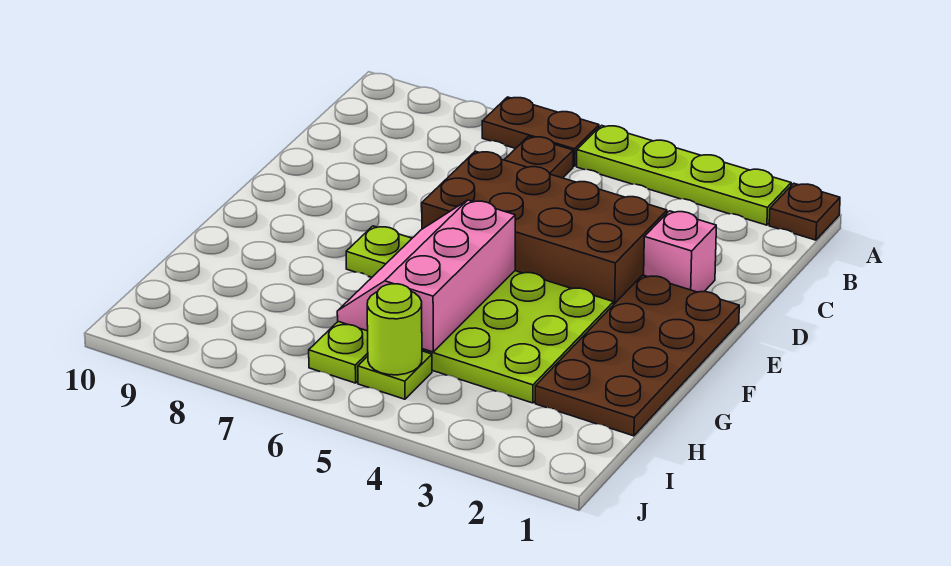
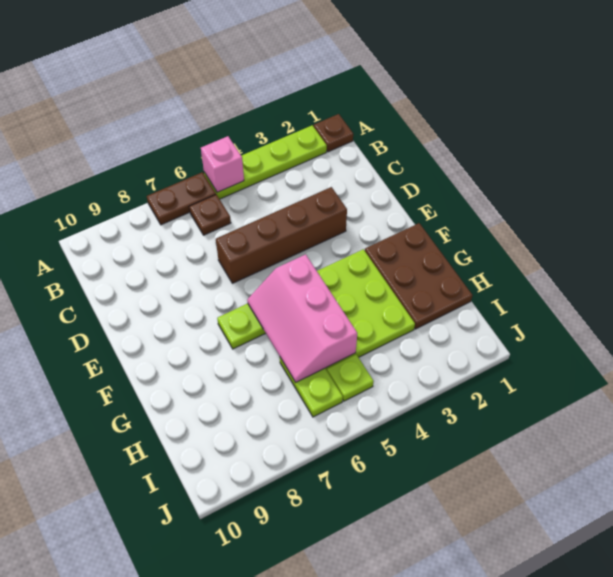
pink brick D2 level 1 -> pink brick A5 level 2
brown brick D3:E6 level 1 -> brown brick D3:D6 level 1
brown plate E1:H2 level 1 -> brown plate F1:H2 level 1
lime round brick I5 level 2 -> none

